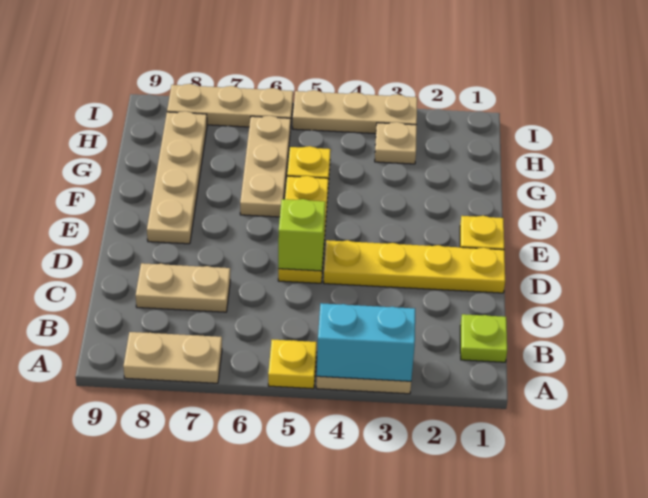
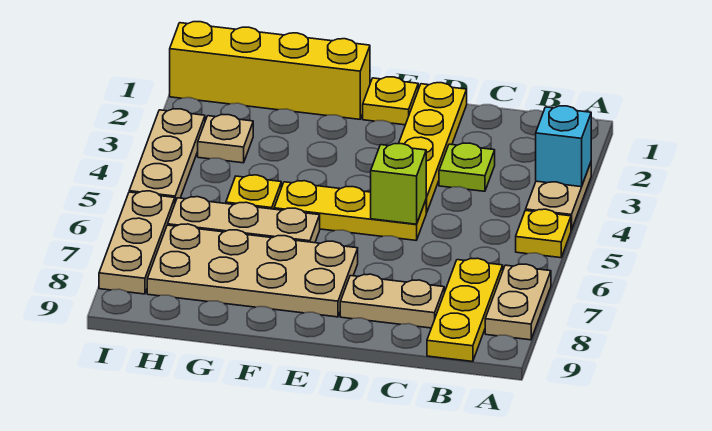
cyan brick A3:A4 level 2 -> cyan brick A3 level 2
lime plate B1 level 1 -> lime plate C3 level 1
none -> yellow plate B7:B9 level 1
tan plate C7:C8 level 1 -> tan plate C8:D8 level 1
tan plate E8:H8 level 1 -> tan plate E7:H8 level 1
none -> yellow brick F1:I1 level 1

